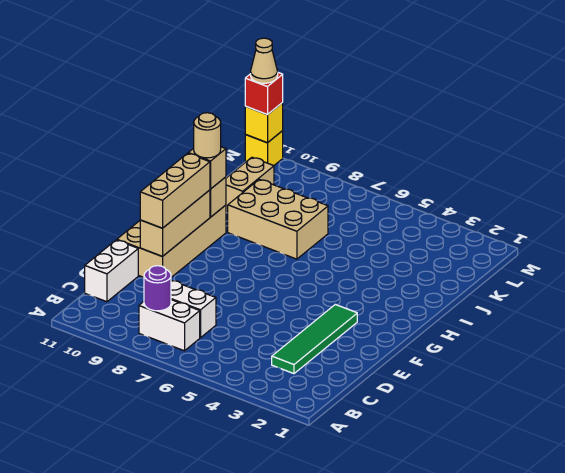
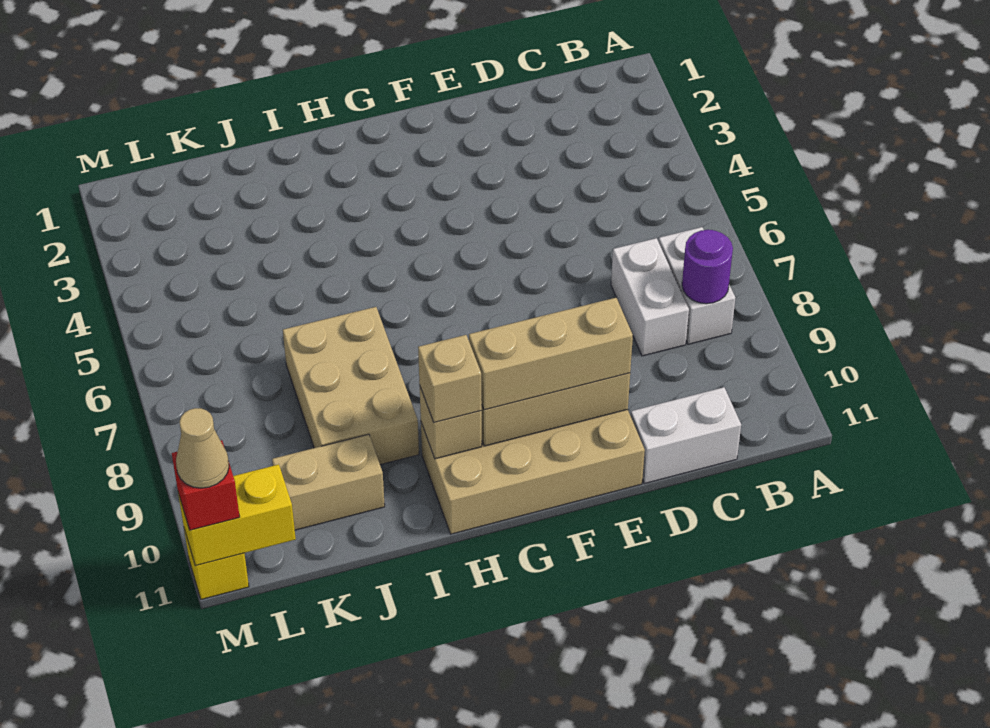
green tile C3:F3 level 1 -> none
tan round brick H10 level 4 -> none
yellow brick M11 level 2 -> yellow brick L11:M11 level 2

